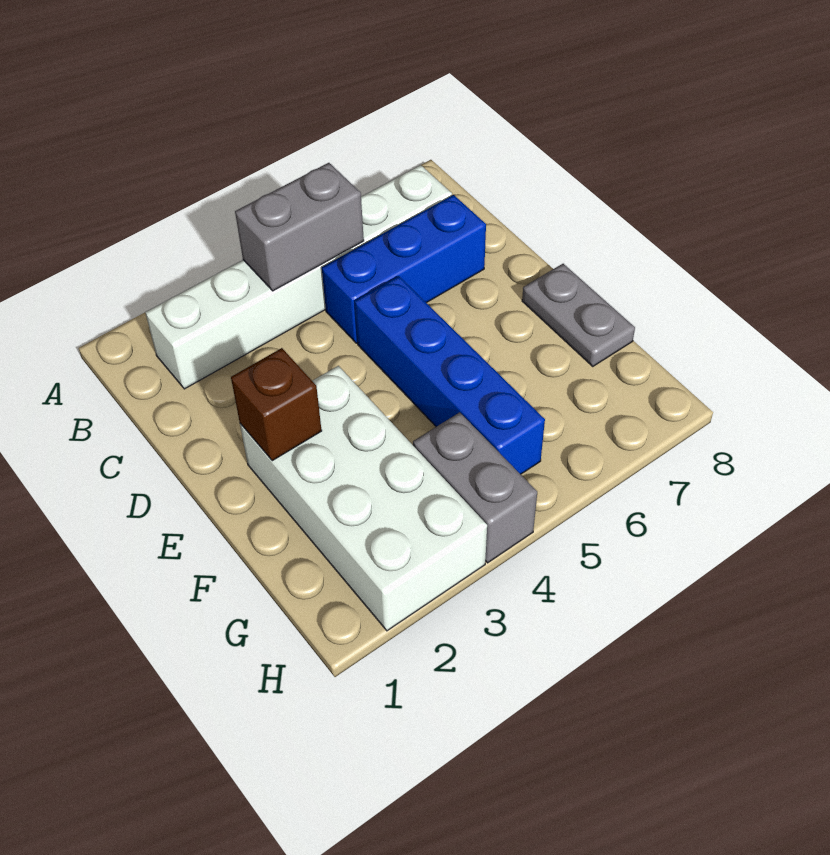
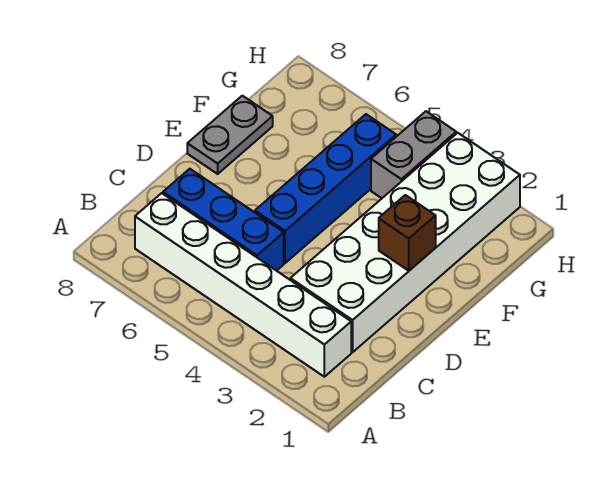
grey brick B4:B5 level 2 -> none
white brick E2:H3 level 1 -> white brick C2:H3 level 1

